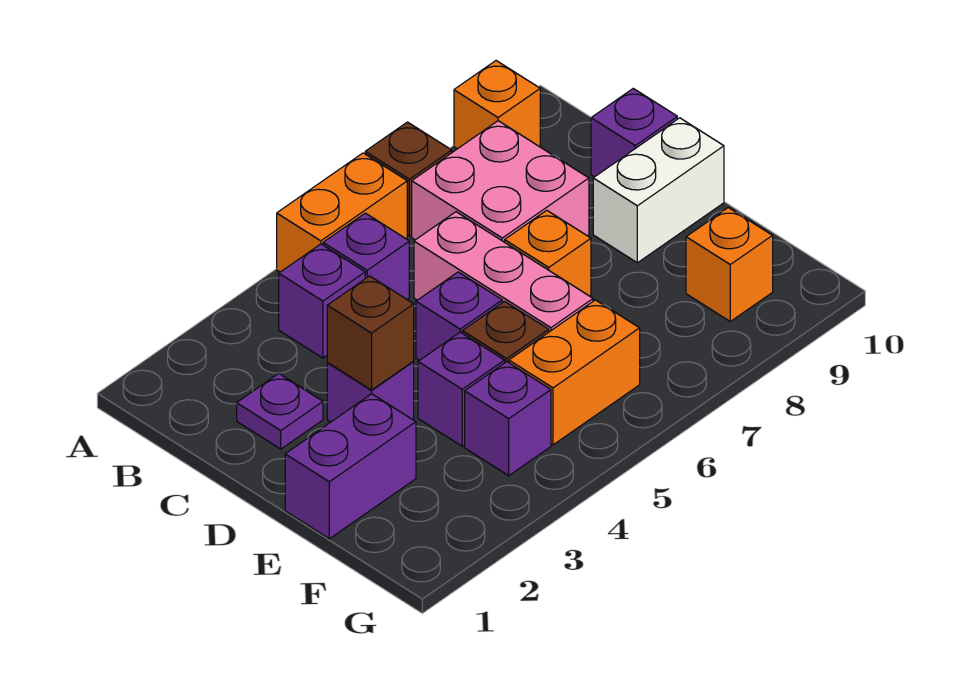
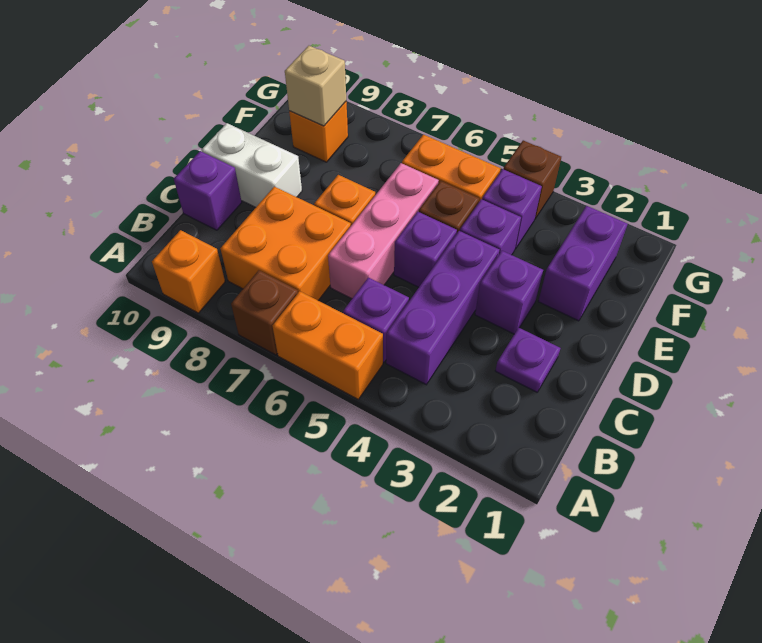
purple brick B4 level 1 -> purple brick B4:D4 level 1
pink brick B7:C8 level 1 -> orange brick B7:C8 level 1
brown brick D3 level 2 -> brown brick G4 level 1
purple brick E1:E2 level 1 -> purple brick E2:F2 level 1
none -> tan brick F9 level 2

